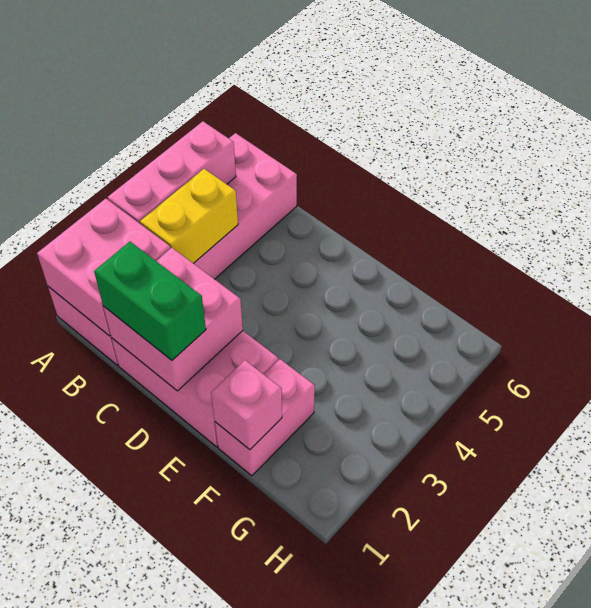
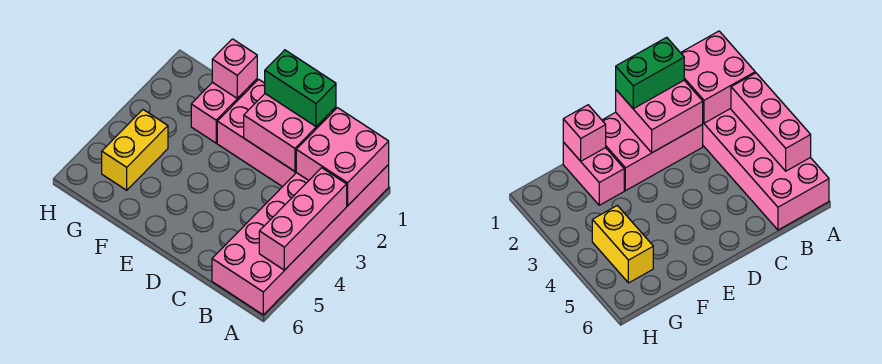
yellow brick B3:B4 level 2 -> yellow brick G4:G5 level 1

